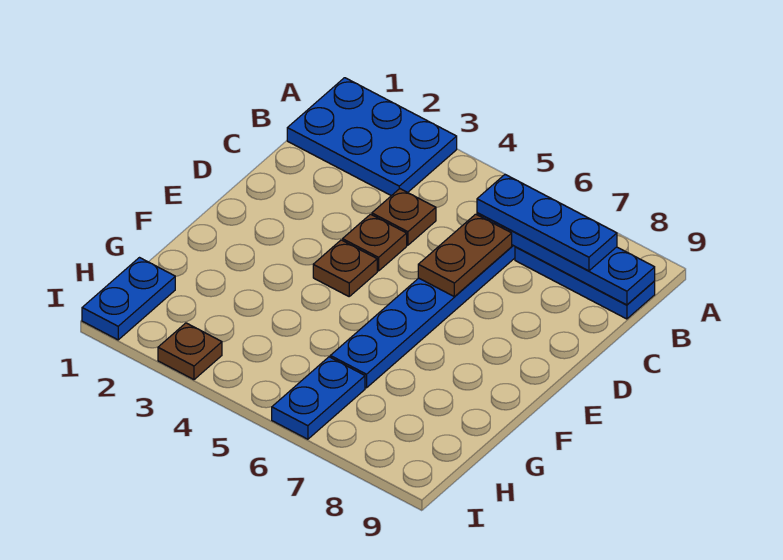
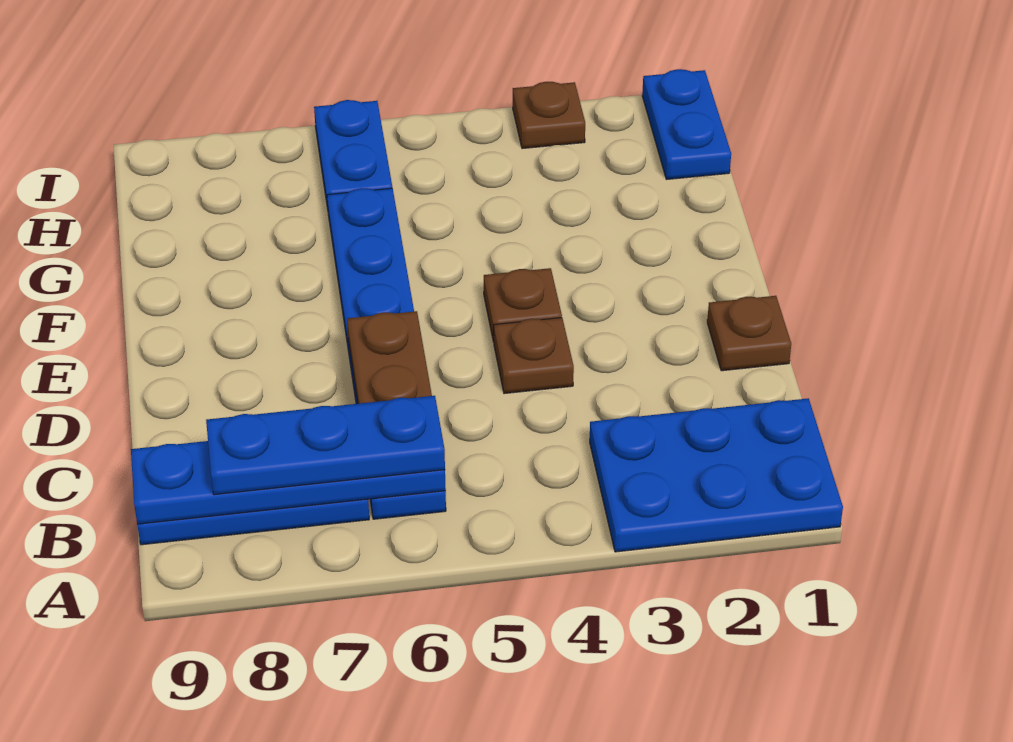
brown plate C4 level 1 -> brown plate D1 level 1

